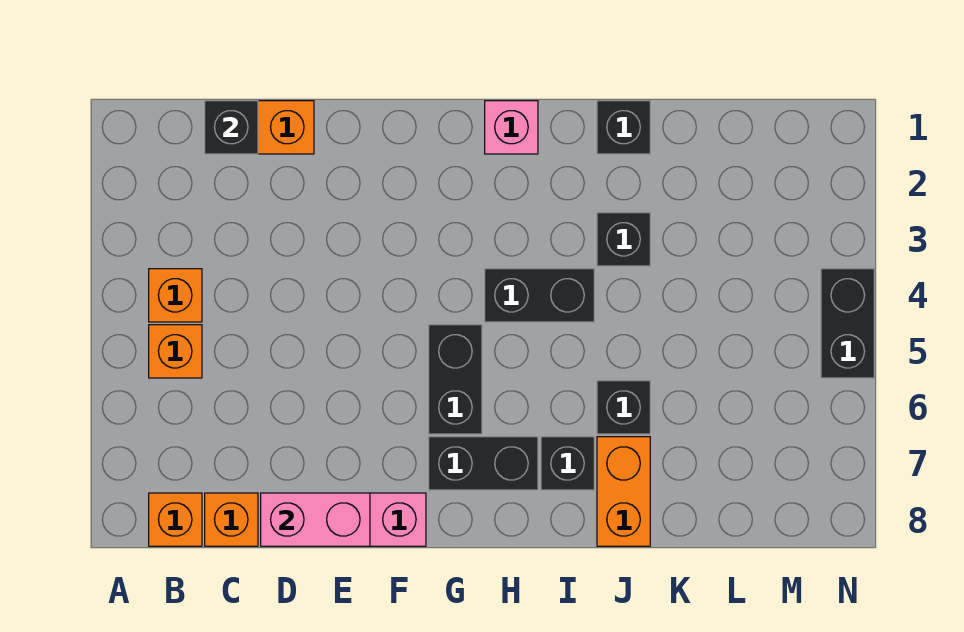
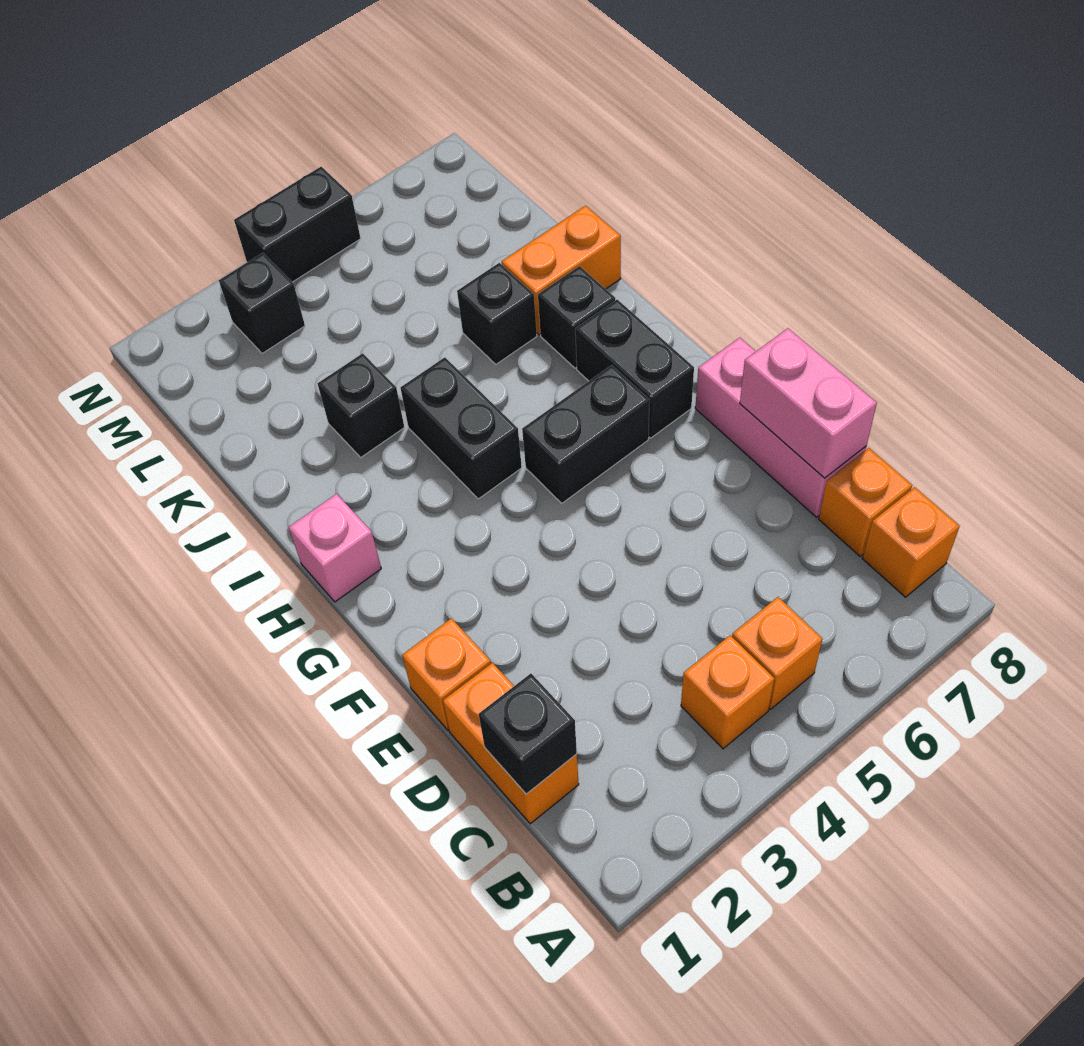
none -> orange brick E1 level 1
black brick J1 level 1 -> black brick M3 level 1

